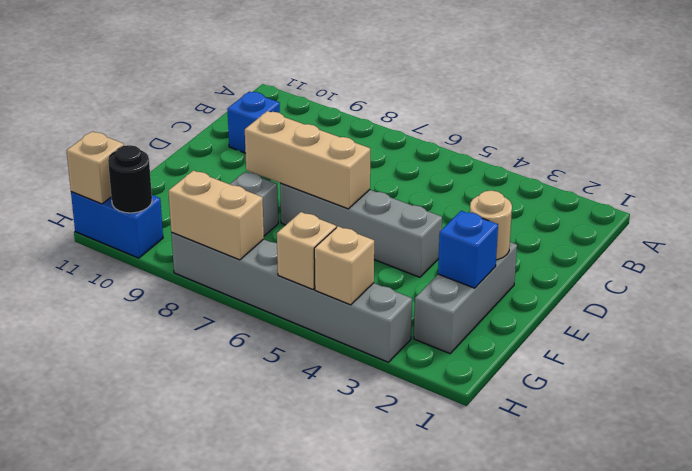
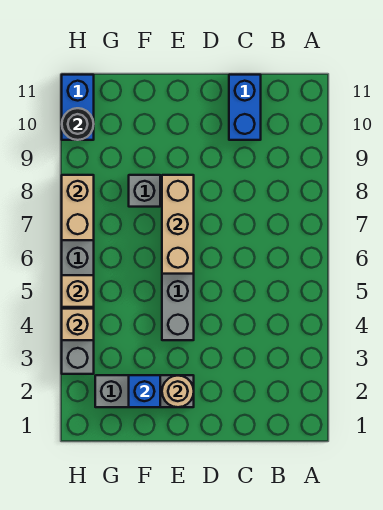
blue brick C10 level 1 -> blue brick C10:C11 level 1
tan brick H11 level 2 -> none

